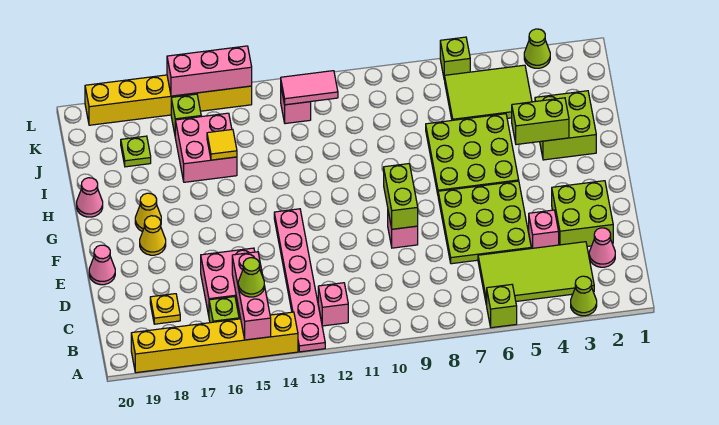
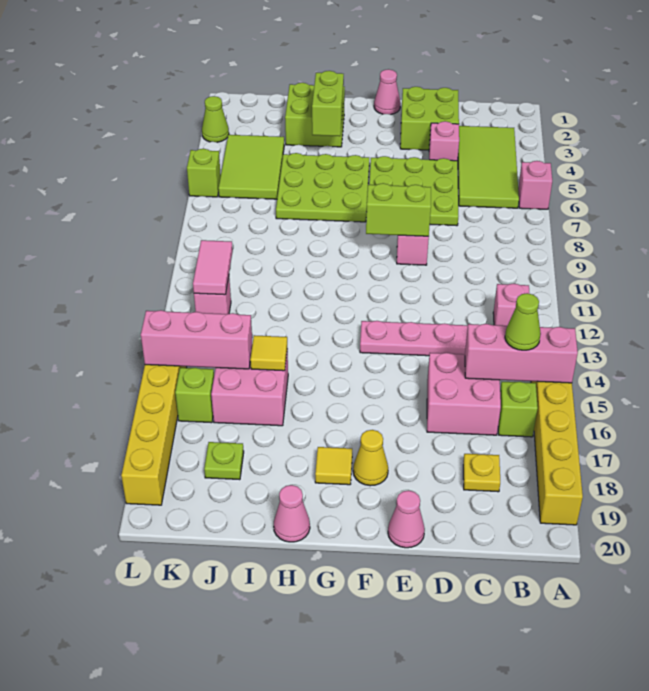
lime cone A3 level 1 -> none
lime brick A6 level 1 -> pink brick A6 level 1
pink cone C2 level 1 -> pink cone F1 level 1
yellow cone G18 level 1 -> yellow tile G18 level 1
pink brick L14:L16 level 2 -> pink brick J15:L15 level 2

